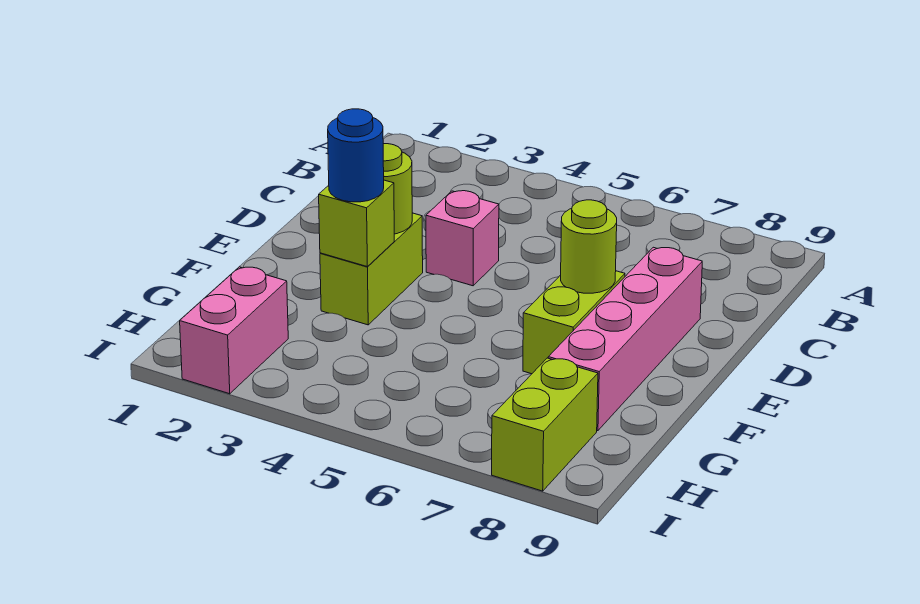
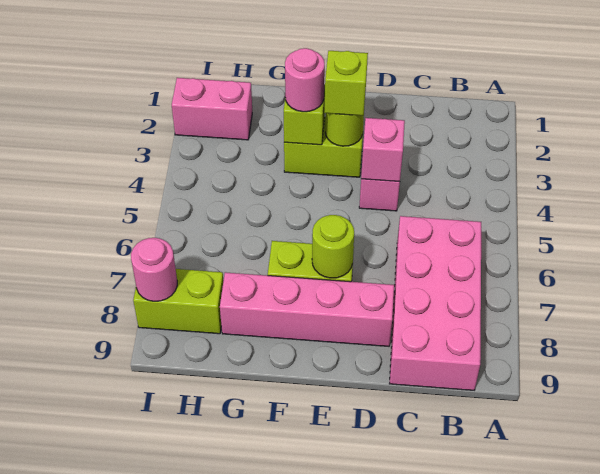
none -> pink brick B6:C9 level 1
none -> pink brick D4 level 2
none -> lime brick E3 level 3
blue round brick F3 level 3 -> pink round brick F3 level 3
none -> pink round brick I8 level 2

